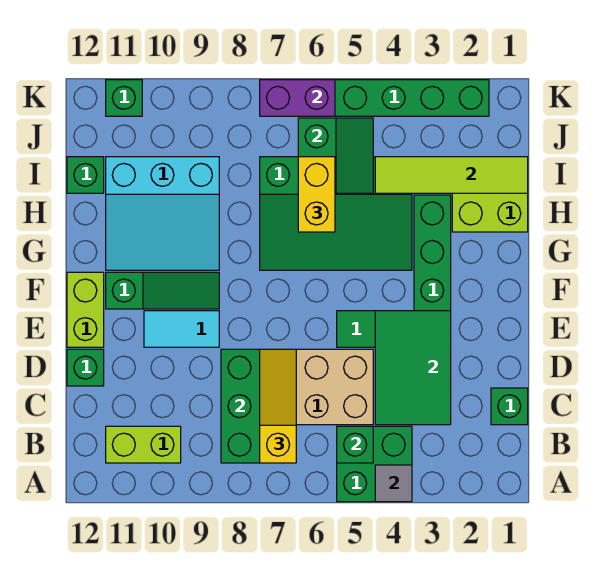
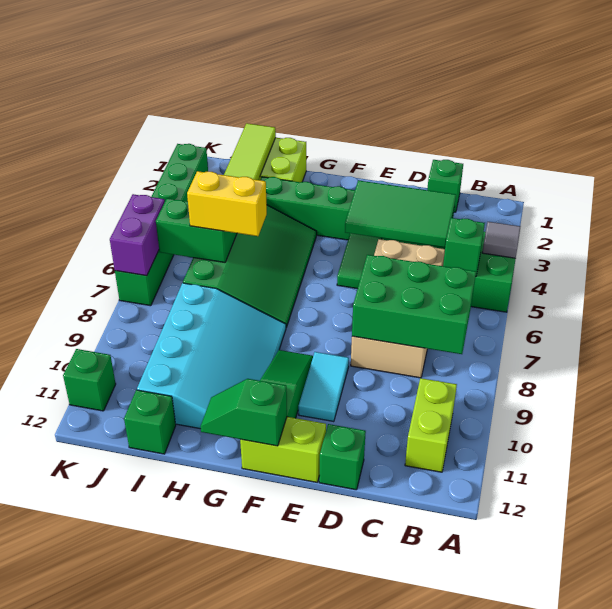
yellow slope B7:D7 level 3 top B -> none
none -> green slope F12:G12 level 2 top F
cyan slope G9:I11 level 1 top I -> cyan slope G8:I11 level 1 top I

